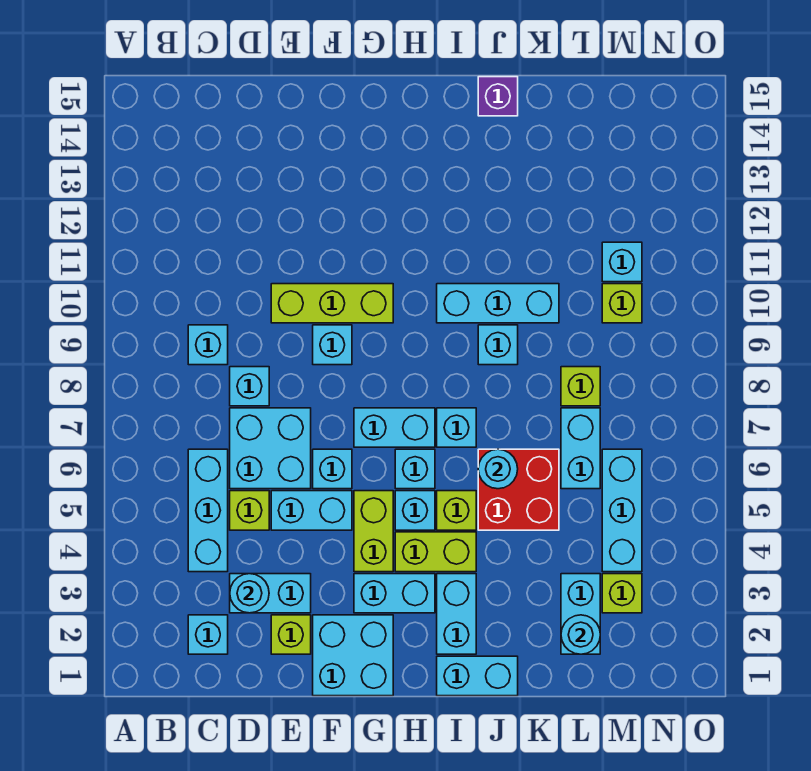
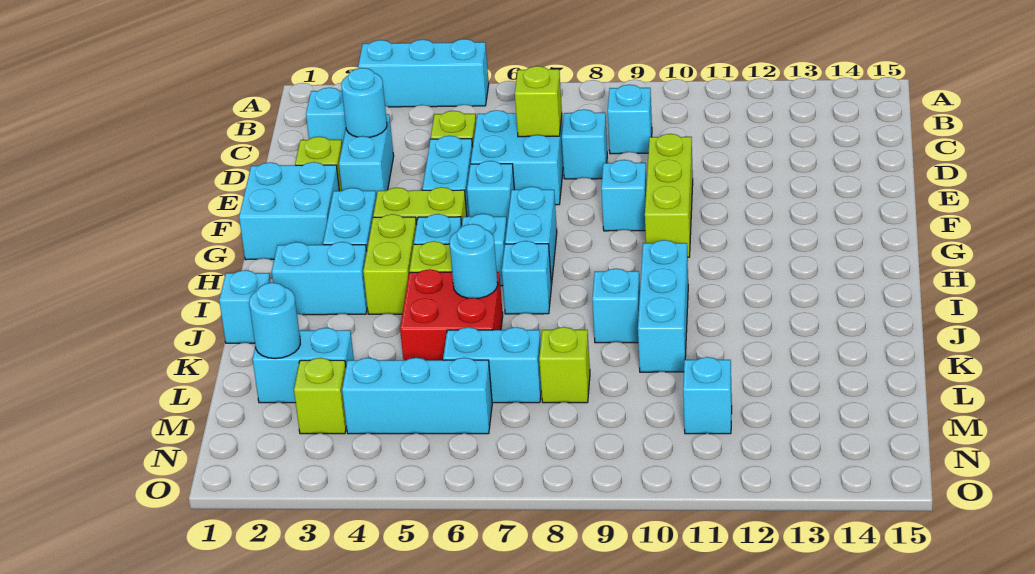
cyan brick C4:C6 level 1 -> cyan brick A3:A5 level 1
cyan brick I1:J1 level 1 -> cyan brick J1 level 1
purple brick J15 level 1 -> none
lime brick M10 level 1 -> lime brick D7 level 2

